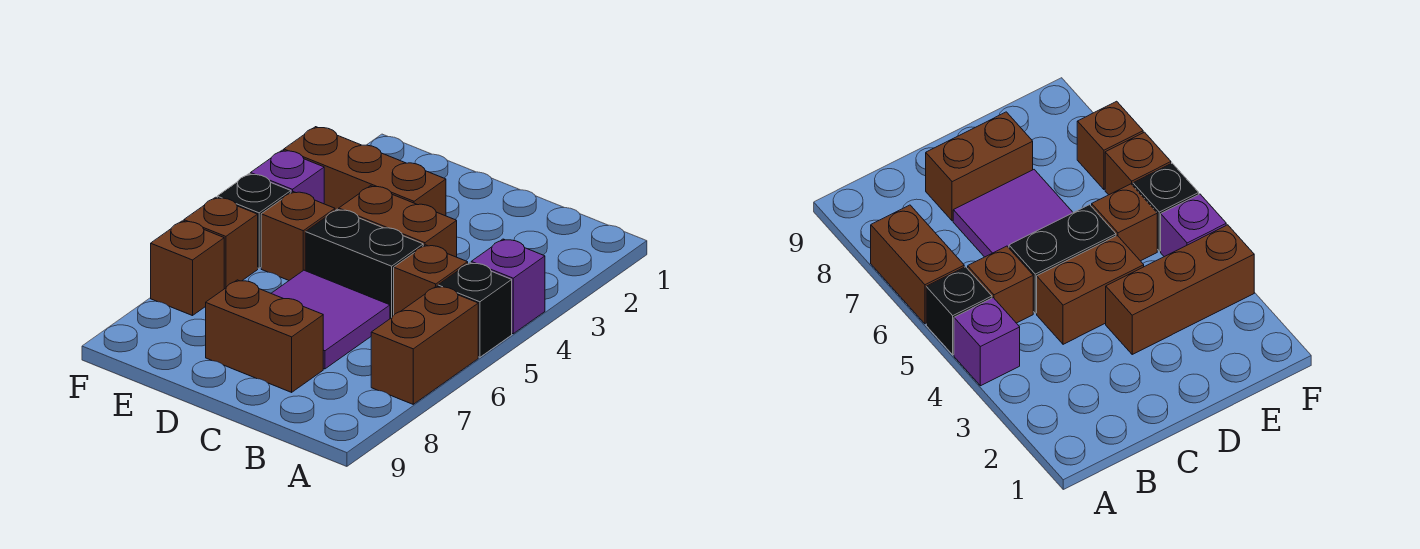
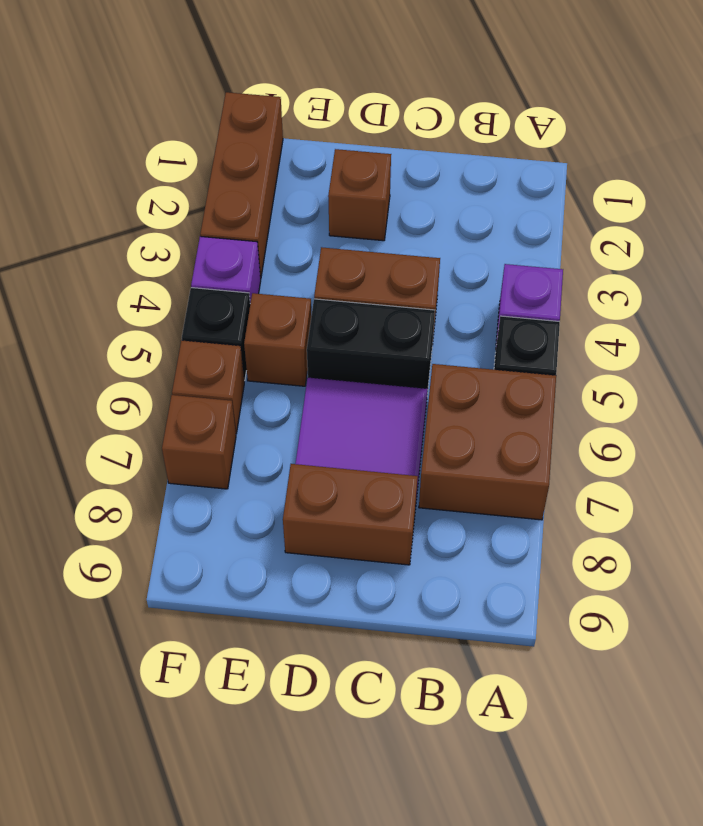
brown brick A6:A7 level 1 -> brown brick A6:B7 level 1
brown brick B5 level 1 -> brown brick D2 level 1
brown brick D3:F3 level 1 -> brown brick F1:F3 level 1

